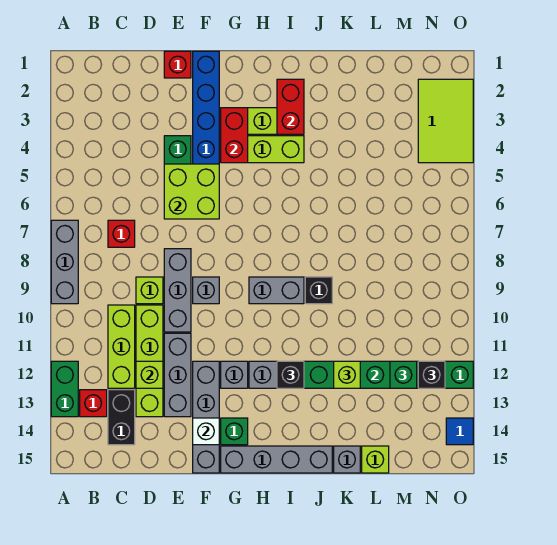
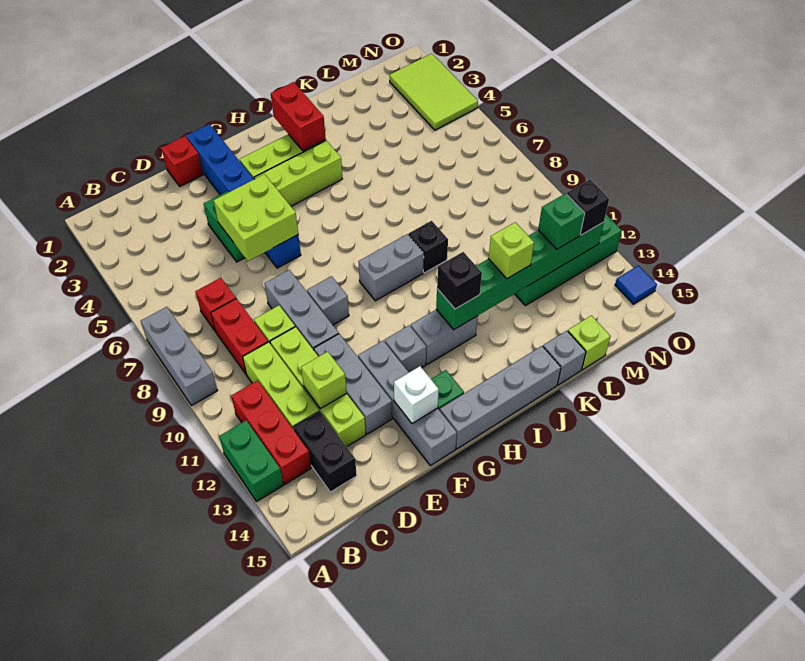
red brick B13 level 1 -> red brick B11:B13 level 1
red brick G3:G4 level 2 -> red brick C8:C9 level 1

